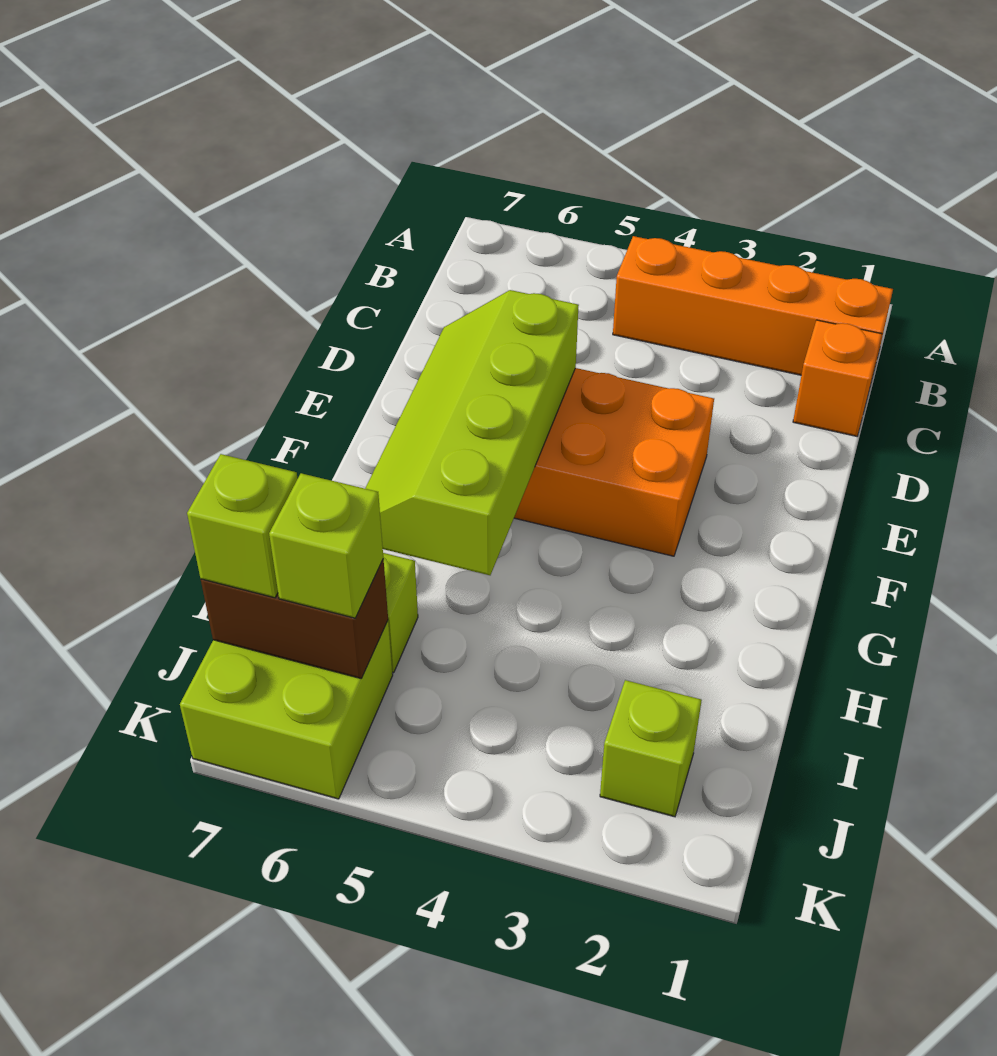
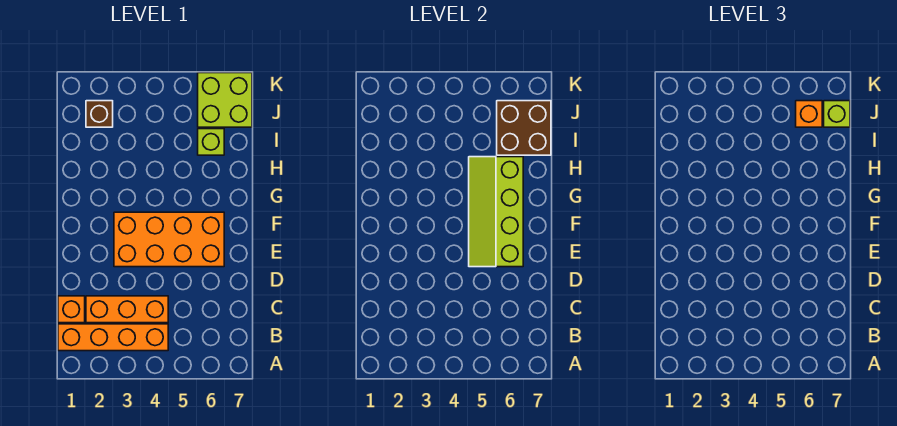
none -> orange brick C2:C4 level 1
lime slope E5:H6 level 2 top 5 -> lime slope E5:H6 level 2 top 6
lime brick J2 level 1 -> brown brick J2 level 1
brown brick J6:J7 level 2 -> brown brick I6:J7 level 2
lime brick J6 level 3 -> orange brick J6 level 3

